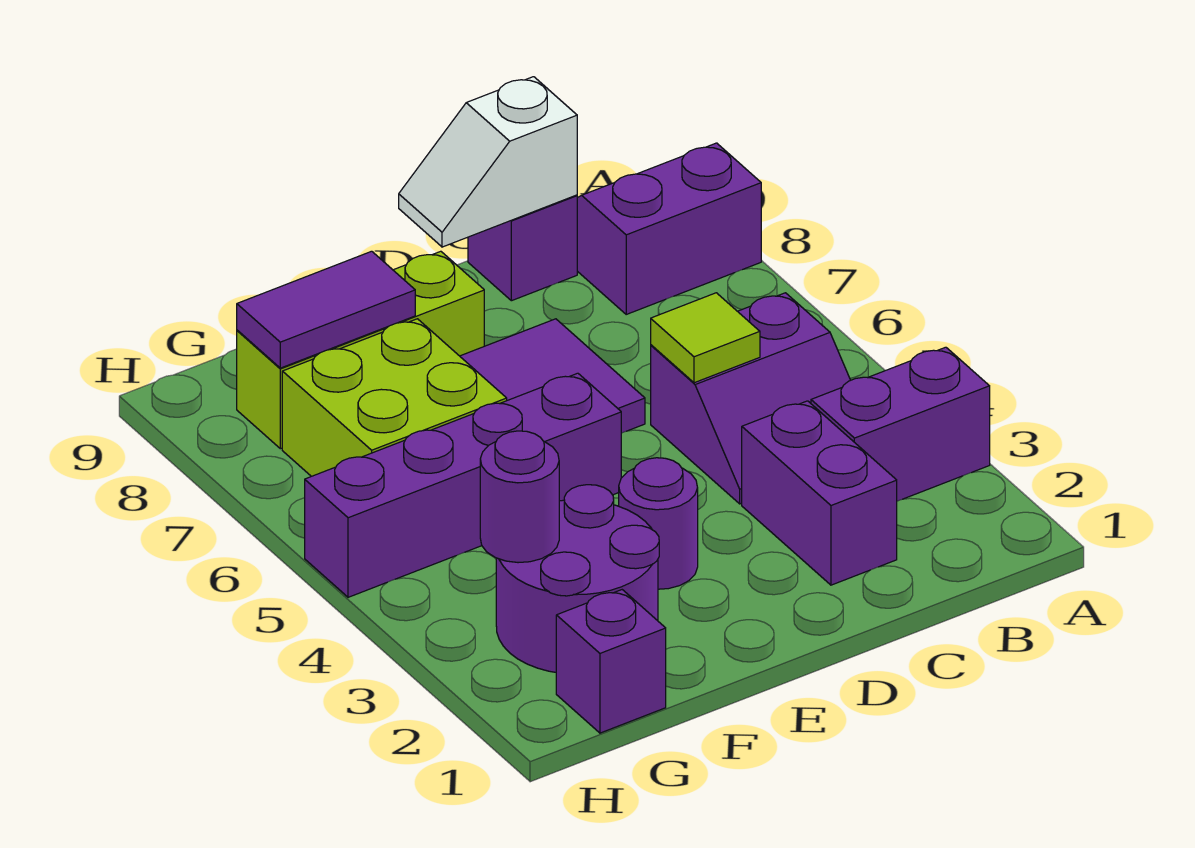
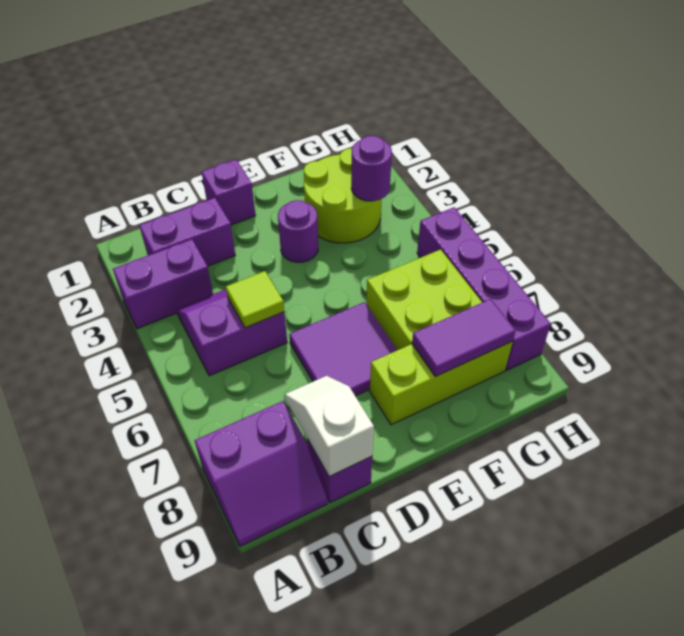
purple brick C2:C3 level 1 -> purple brick B2:C2 level 1
white slope C9:D9 level 2 top C -> white slope C8:C9 level 2 top 9
purple brick E5:H5 level 1 -> purple brick H5:H8 level 1
purple round brick F2:G3 level 1 -> lime round brick F2:G3 level 1
purple brick G1 level 1 -> purple brick D1 level 1

